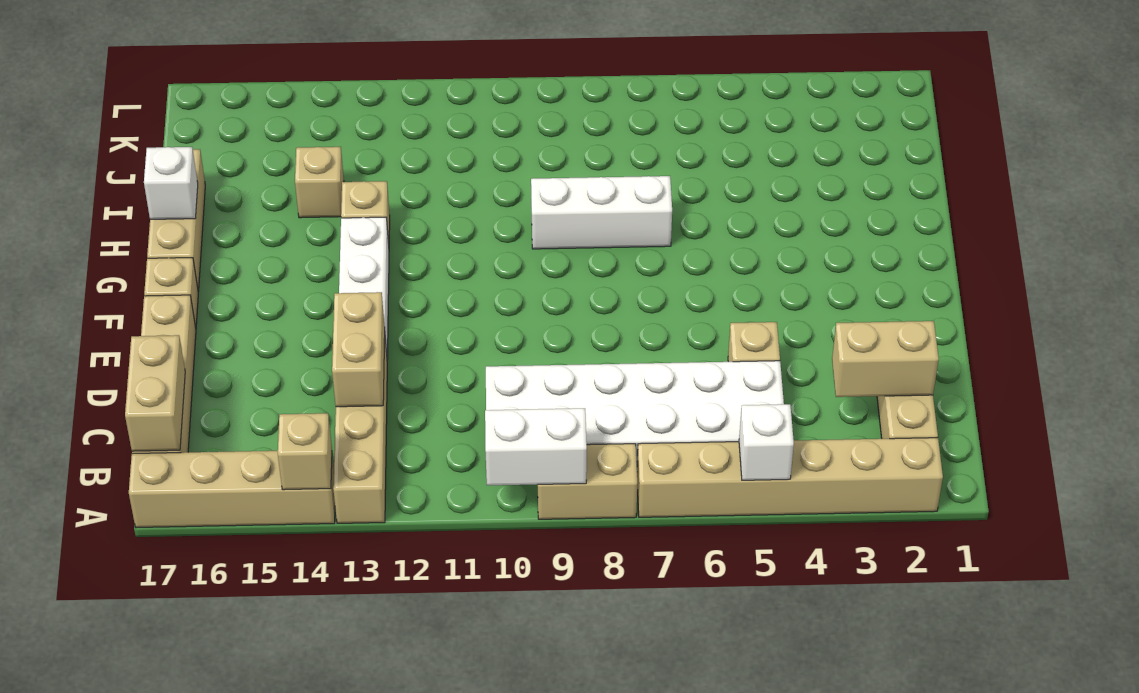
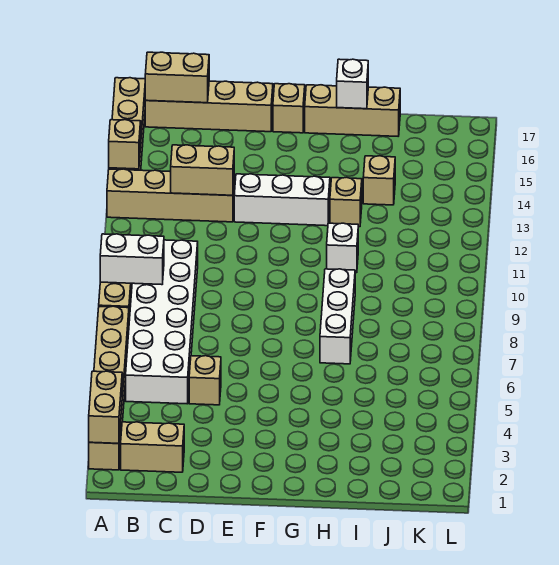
white brick A5 level 2 -> white brick H11 level 1
white brick A9:A10 level 2 -> white brick A9:B9 level 2
tan brick C2:C3 level 2 -> tan brick A2:A3 level 2

